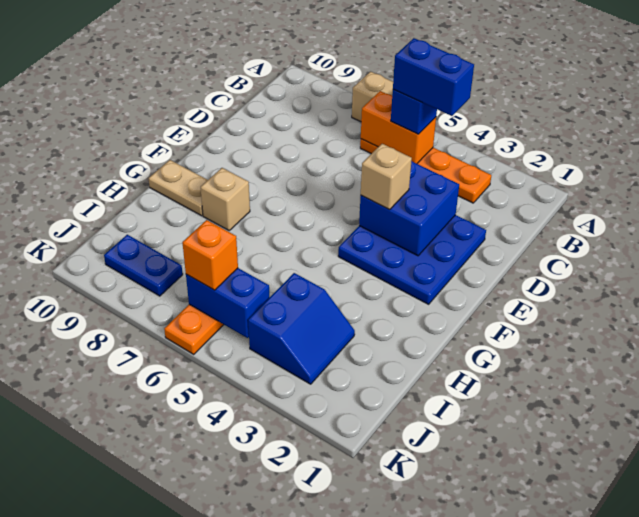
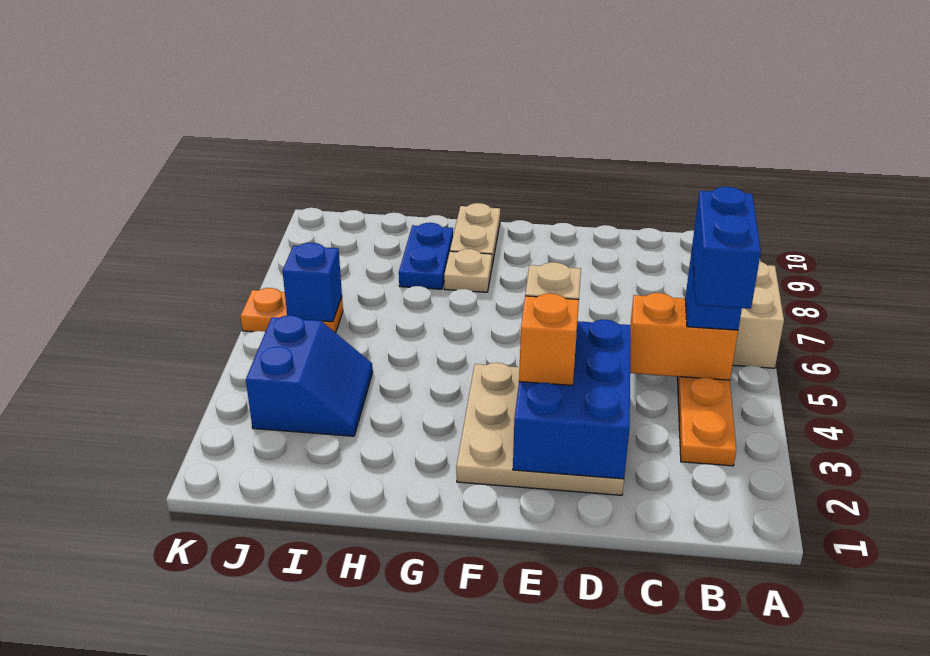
orange brick B5:B6 level 2 -> orange brick B5:C5 level 2
blue plate D2:F4 level 1 -> tan plate D2:F4 level 1
blue brick D3:E4 level 2 -> blue brick D2:E4 level 2
tan brick G8 level 1 -> tan plate G8 level 1
blue slope I3:J4 level 1 top 4 -> blue slope I3:J4 level 1 top J
blue brick J5:J6 level 2 -> blue brick J6 level 2
orange brick J6 level 3 -> orange brick E3 level 3
blue plate J8:J9 level 1 -> blue plate H8:H9 level 1

